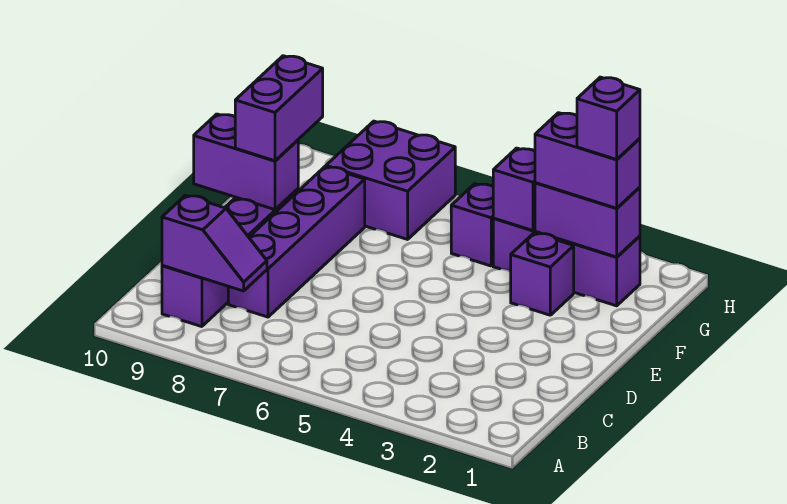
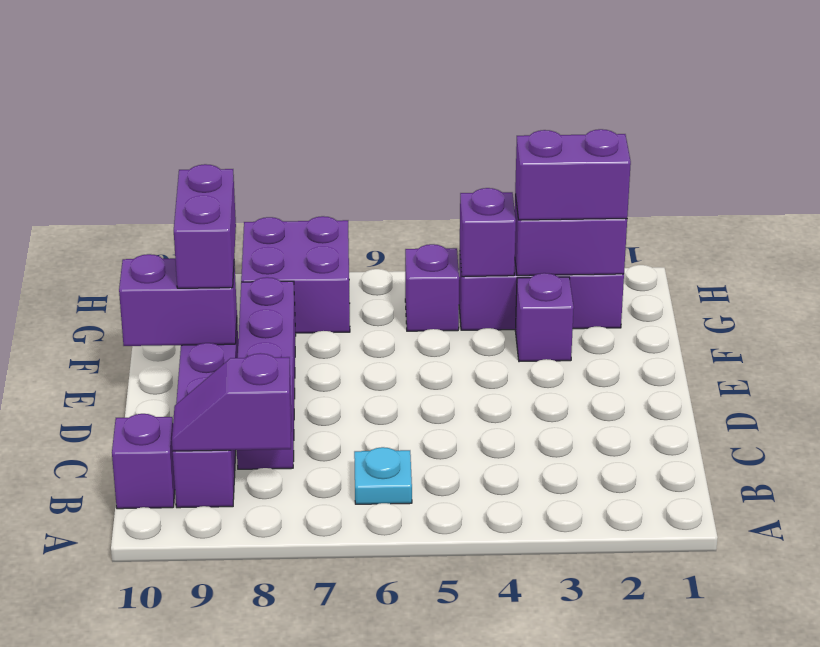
none -> cyan plate B6 level 1
purple slope B8:B9 level 2 top 9 -> purple slope B8:B9 level 2 top 8
purple brick G2 level 4 -> purple brick B10 level 1

